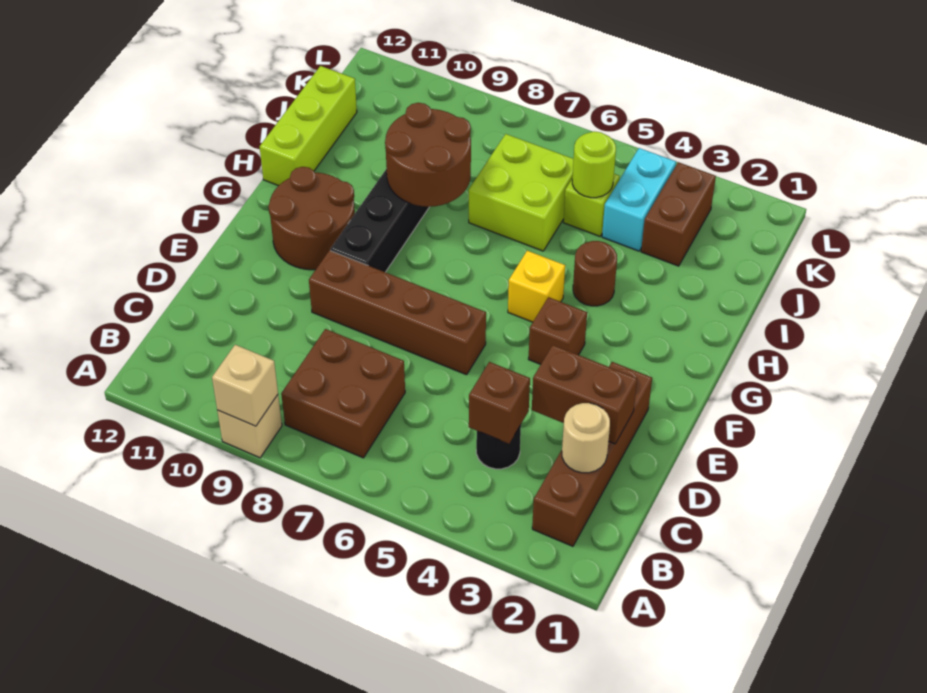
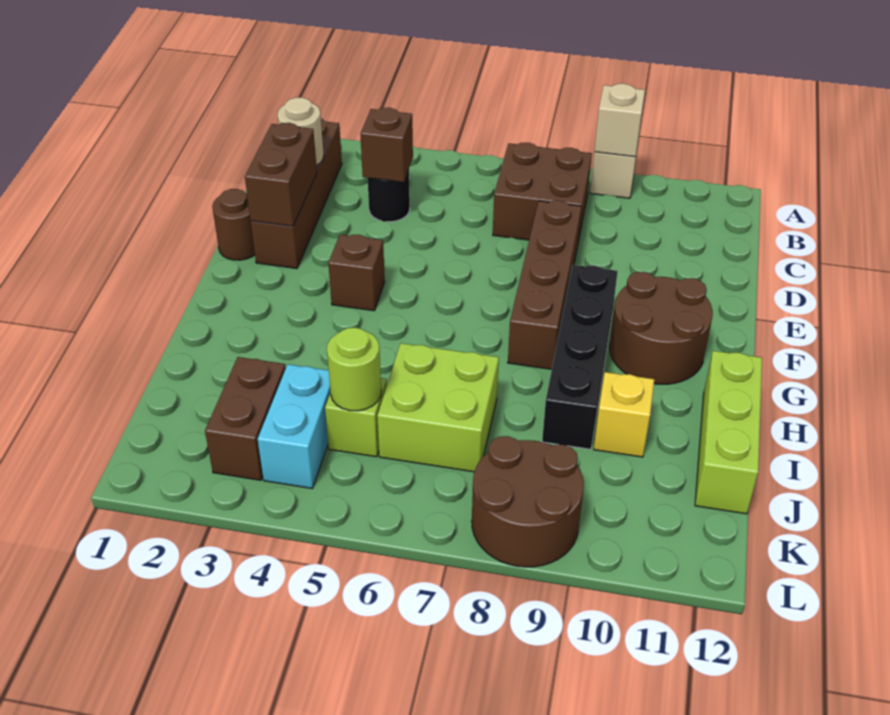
brown brick D2:D3 level 2 -> brown brick D2:E2 level 2
brown brick E6:E9 level 1 -> brown brick D8:G8 level 1
yellow brick G5 level 1 -> yellow brick I10 level 1
brown round brick H4 level 1 -> brown round brick E1 level 1
brown round brick H8:I9 level 2 -> brown round brick K8:L9 level 1

